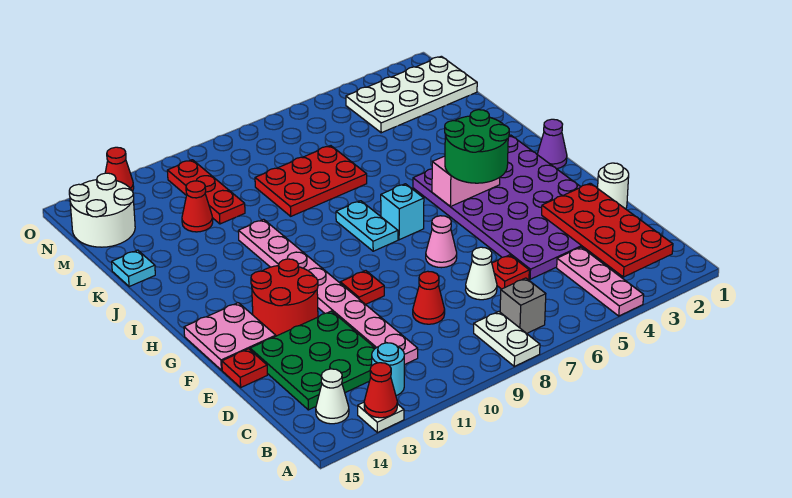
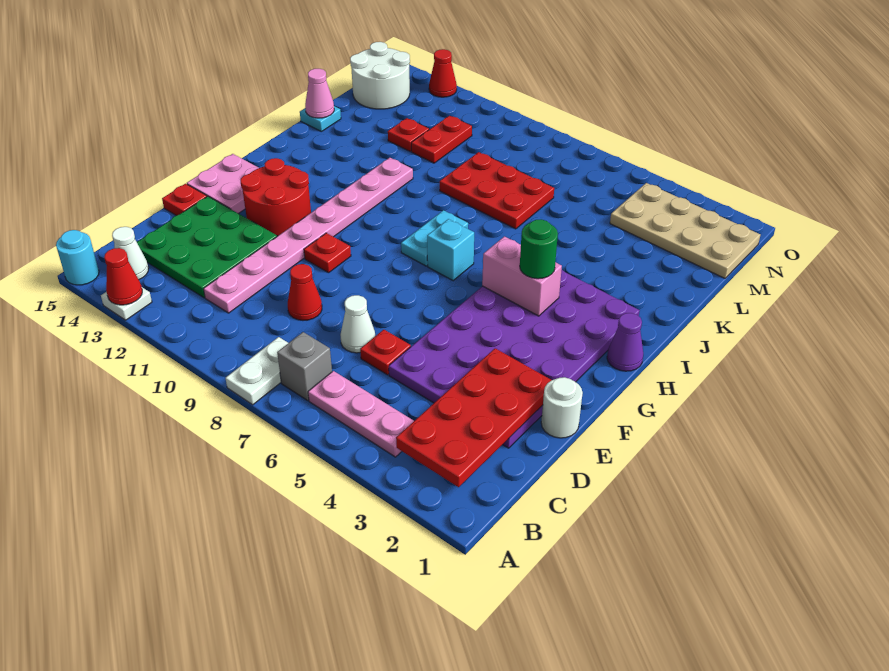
pink plate A4:C4 level 1 -> pink plate B4:B6 level 1
cyan round brick B12 level 1 -> cyan round brick A15 level 1
pink cone F7 level 1 -> pink cone K15 level 2
green round brick G4:H5 level 3 -> green round brick H4 level 3
red plate L11:N11 level 1 -> red plate L11:M11 level 1
red cone L12 level 1 -> red plate L12 level 1
white plate M1:N4 level 1 -> tan plate M1:N4 level 1

